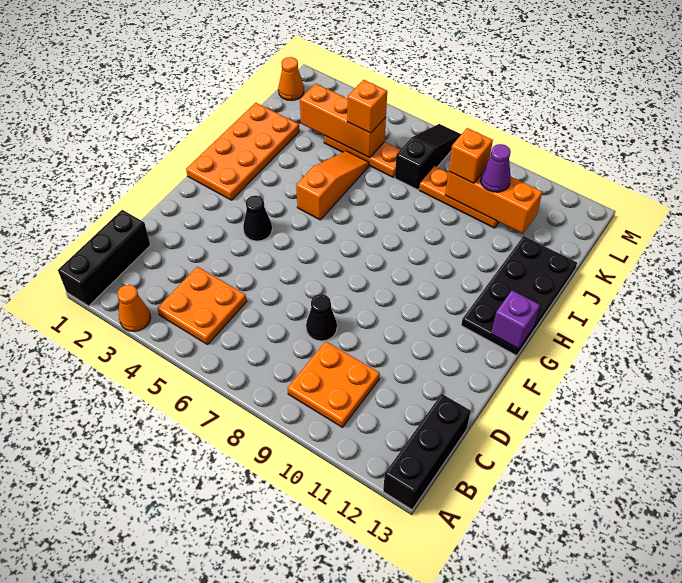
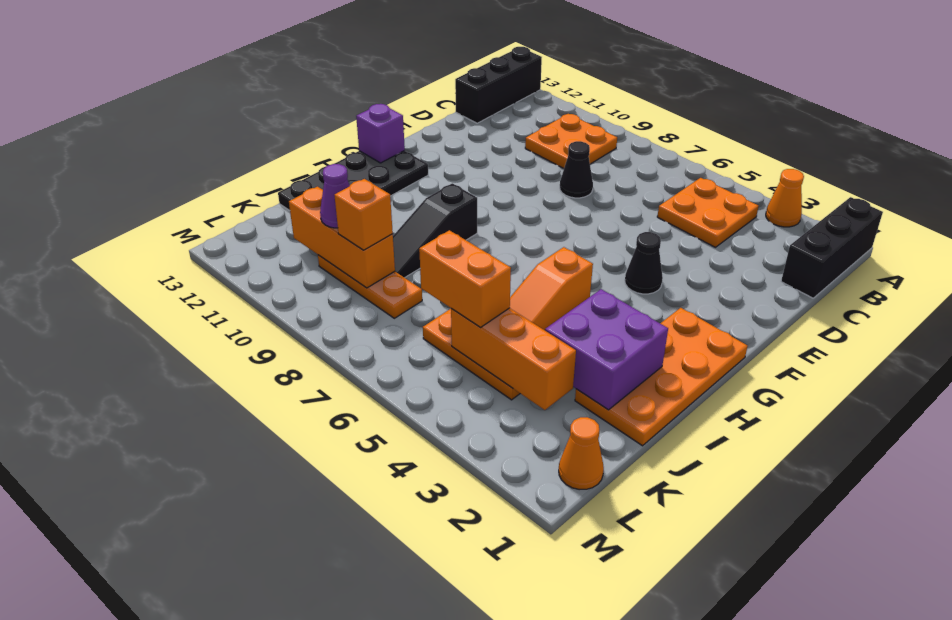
none -> purple brick I2:J3 level 2
orange brick K5 level 3 -> orange brick K5:K6 level 3
black slope K7:M7 level 1 top K -> black slope H9:J9 level 1 top H

